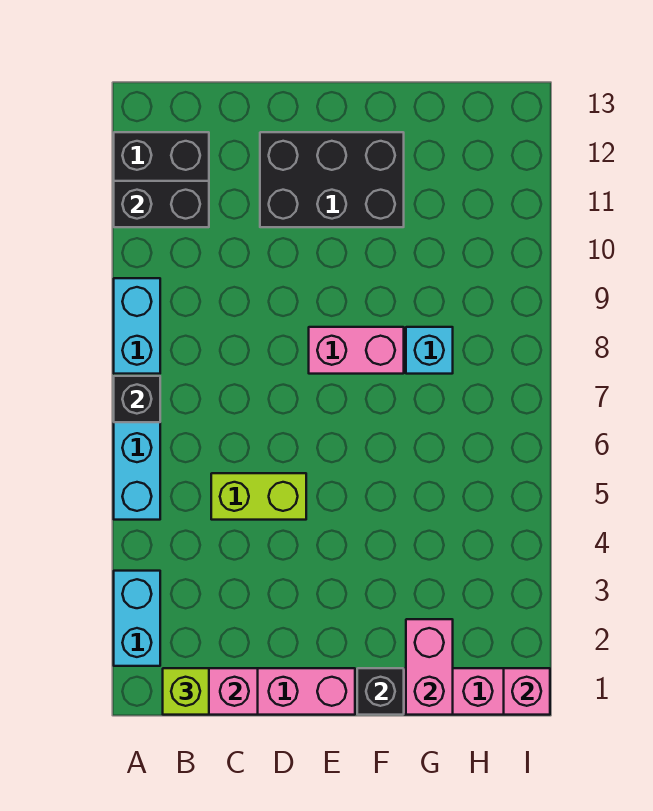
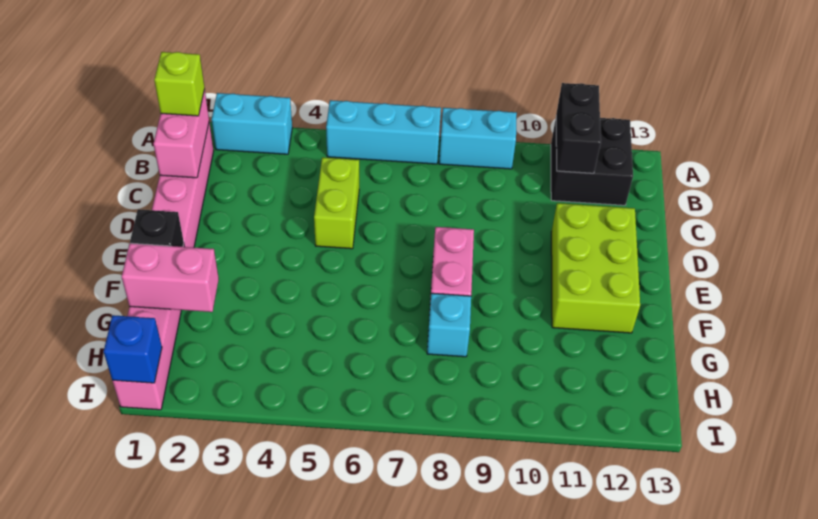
black brick A7 level 2 -> none
black brick D11:F12 level 1 -> lime brick D11:F12 level 1
pink brick I1 level 2 -> blue brick I1 level 2

